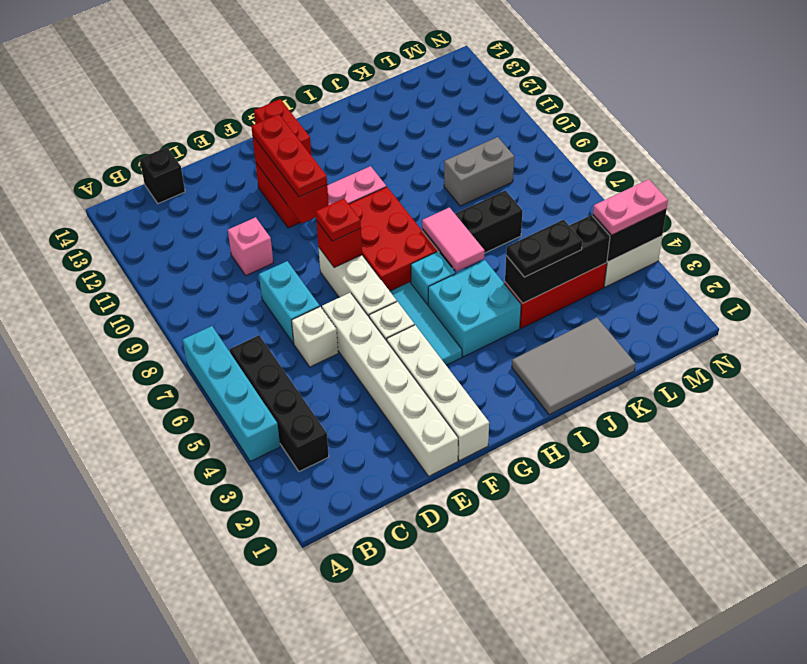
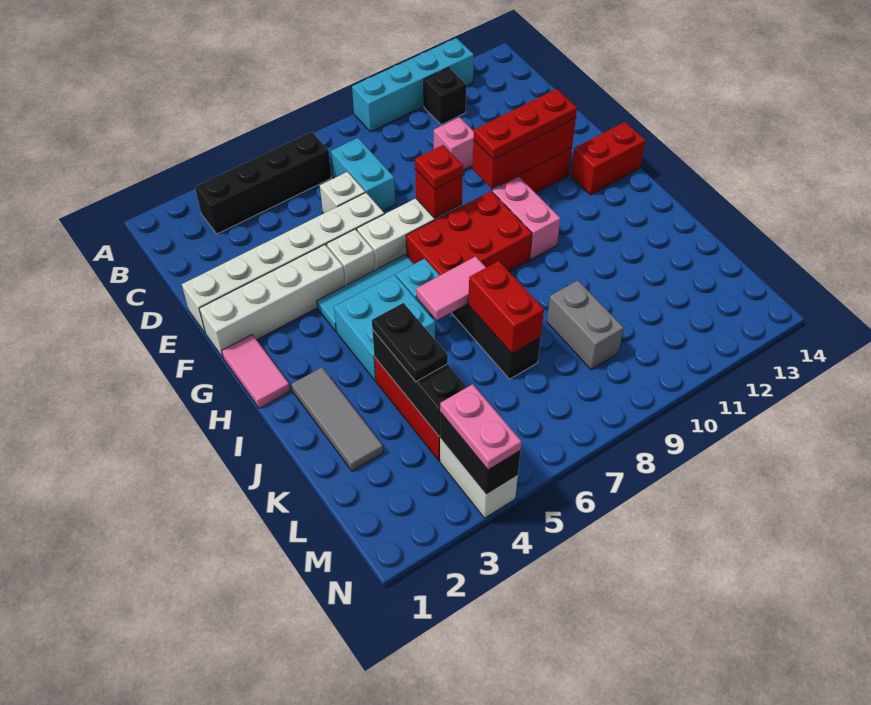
cyan brick A4:A7 level 1 -> cyan brick A9:A12 level 1
black brick C14 level 1 -> black brick B11 level 1
cyan brick D7:D8 level 1 -> cyan brick C7:D7 level 1
none -> pink tile G1:H1 level 1
grey tile I1:K2 level 1 -> grey tile I2:K2 level 1
none -> red brick J7:K7 level 2

